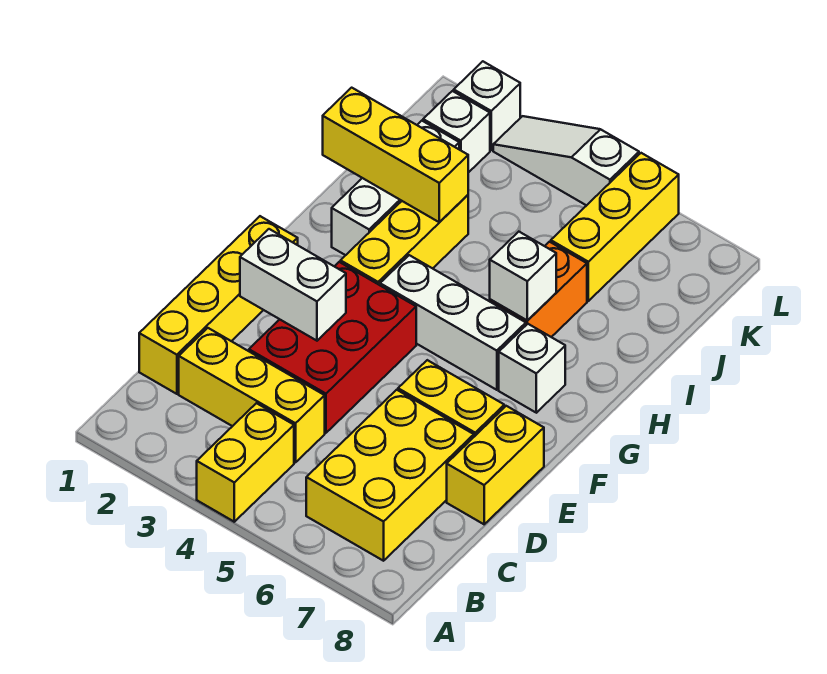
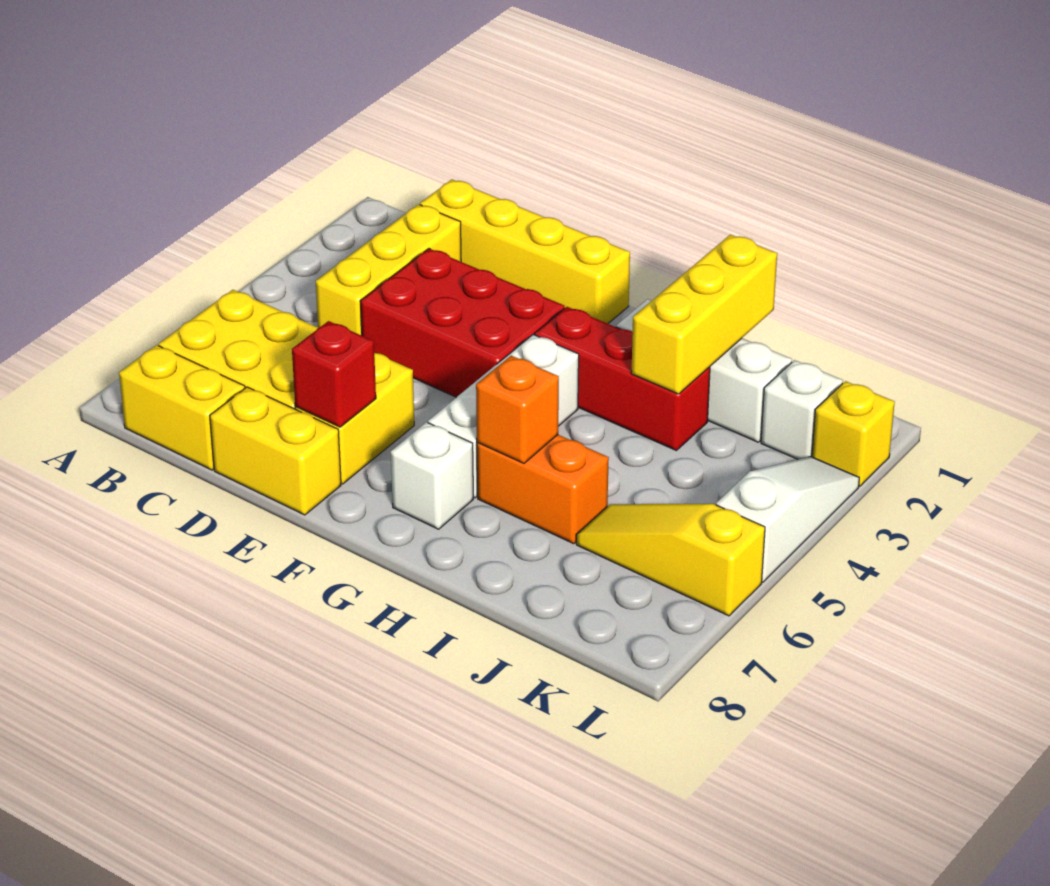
yellow brick A4:B4 level 1 -> yellow brick B8:C8 level 1
white brick E2:E3 level 2 -> none
none -> red brick E7 level 2
yellow brick G3:I3 level 1 -> red brick G3:I3 level 1
white brick H6 level 2 -> orange brick H6 level 2
yellow brick J6:L6 level 1 -> yellow slope J6:L6 level 1 top L
white brick L2 level 1 -> yellow brick L2 level 1

